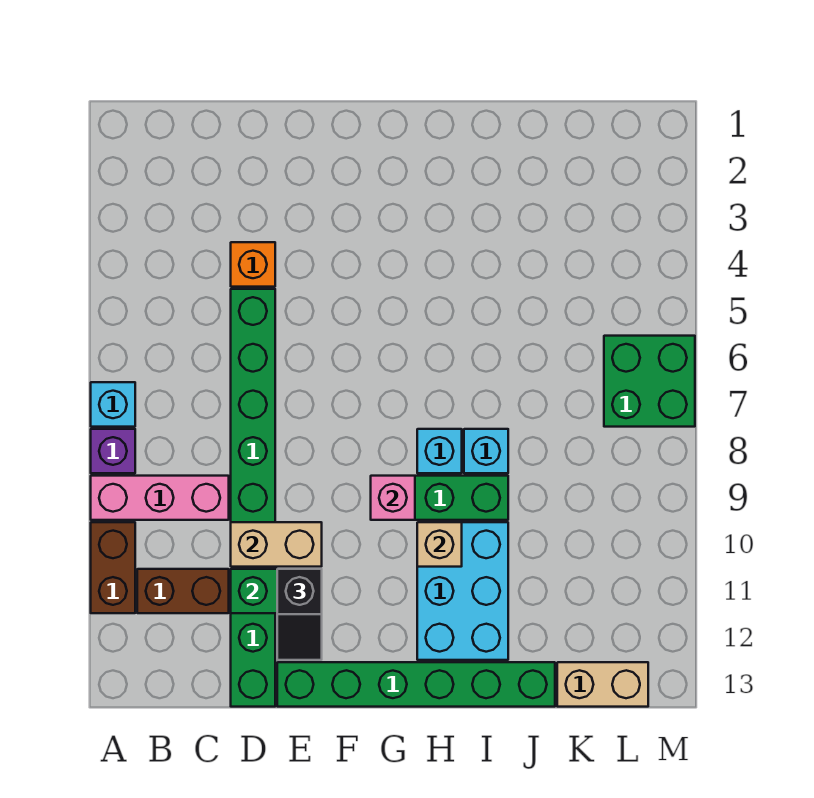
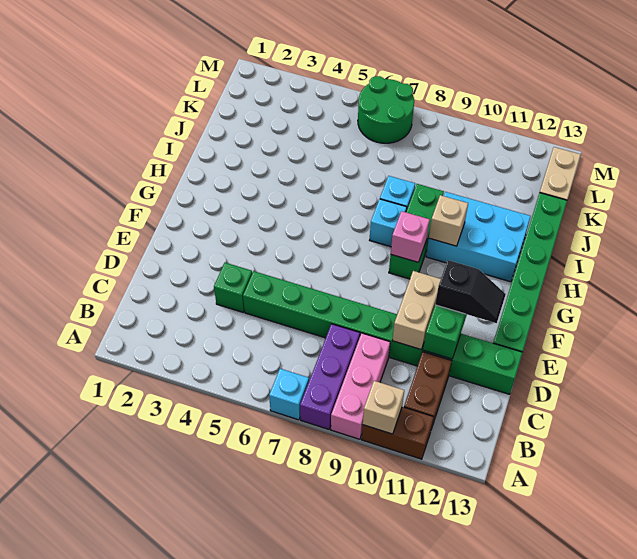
purple brick A8 level 1 -> purple brick A8:C8 level 1
none -> tan brick A10 level 2
orange brick D4 level 1 -> green brick D4 level 1
green brick L6:M7 level 1 -> green round brick L6:M7 level 1

